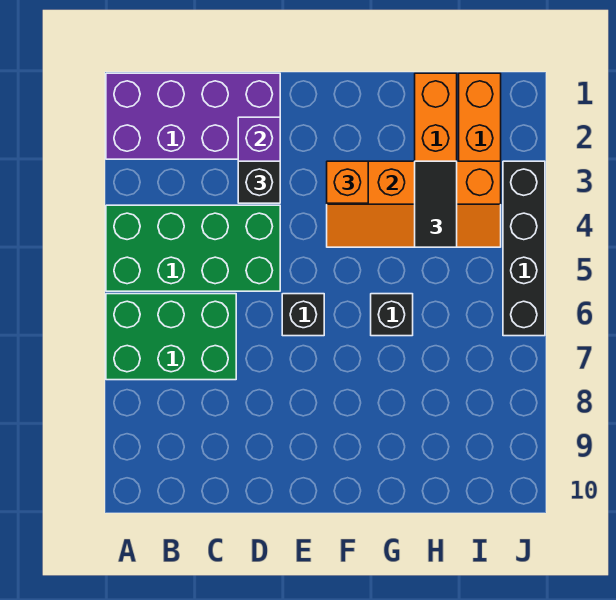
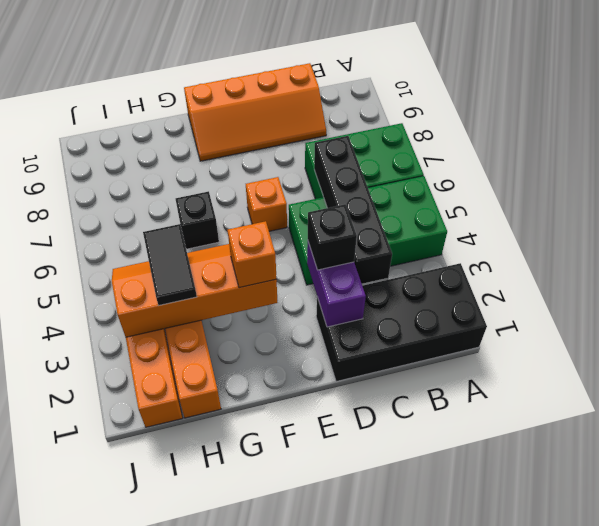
purple brick A1:D2 level 1 -> black brick A1:D2 level 1
none -> orange slope C9:F10 level 1 top 10
black brick E6 level 1 -> orange brick E6 level 1
black brick J3:J6 level 1 -> black brick C3:C6 level 2

